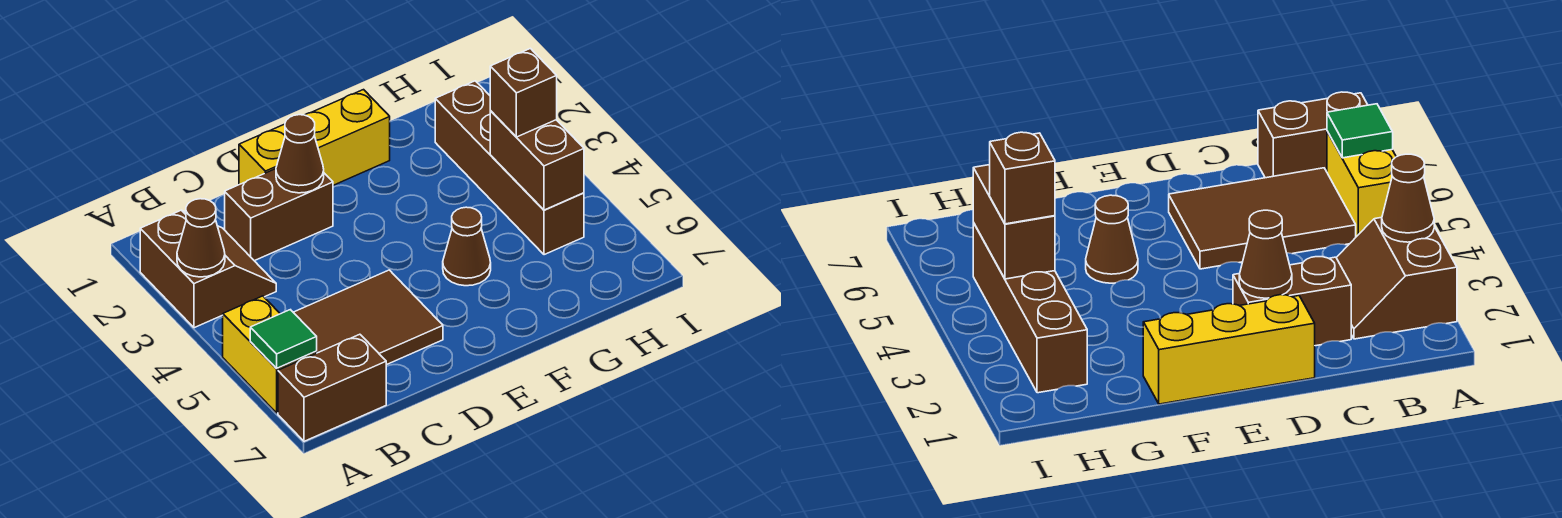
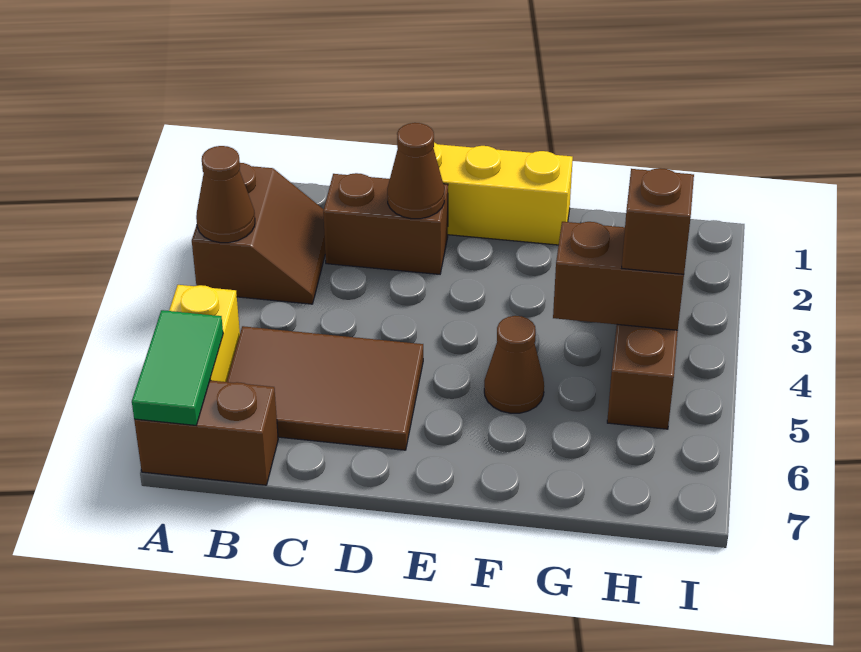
green tile A6 level 2 -> green tile A6:A7 level 2
brown brick H4:H5 level 2 -> brown brick G4:H4 level 2

